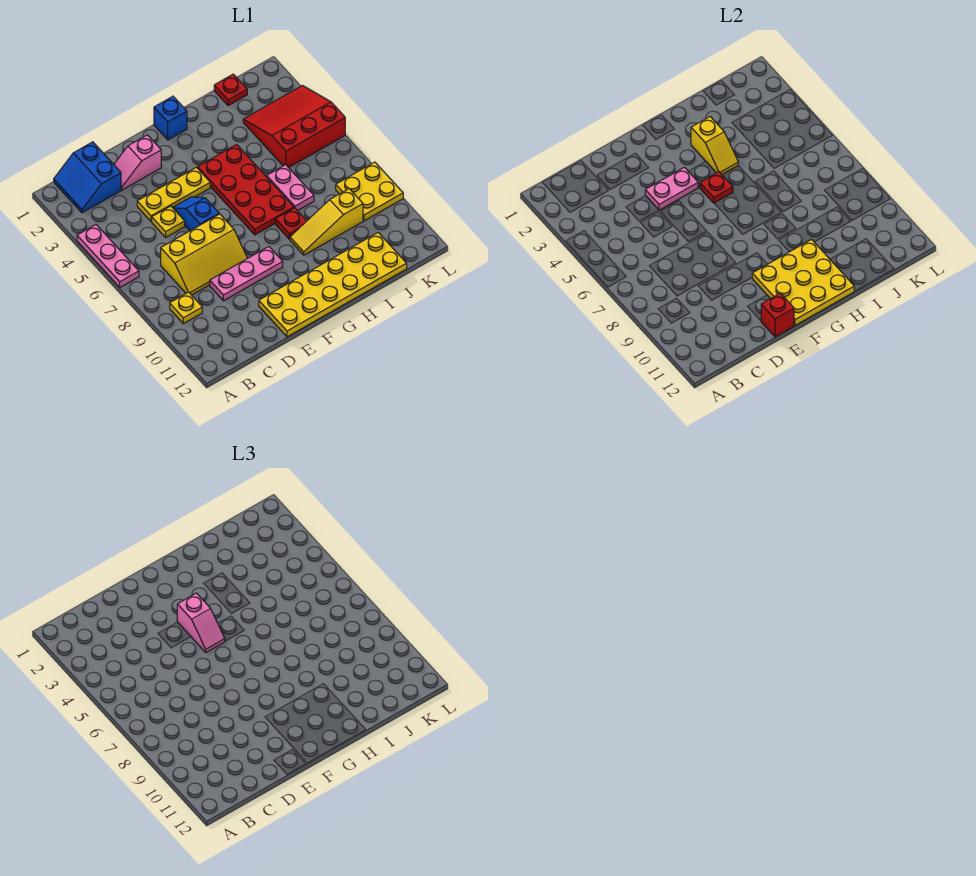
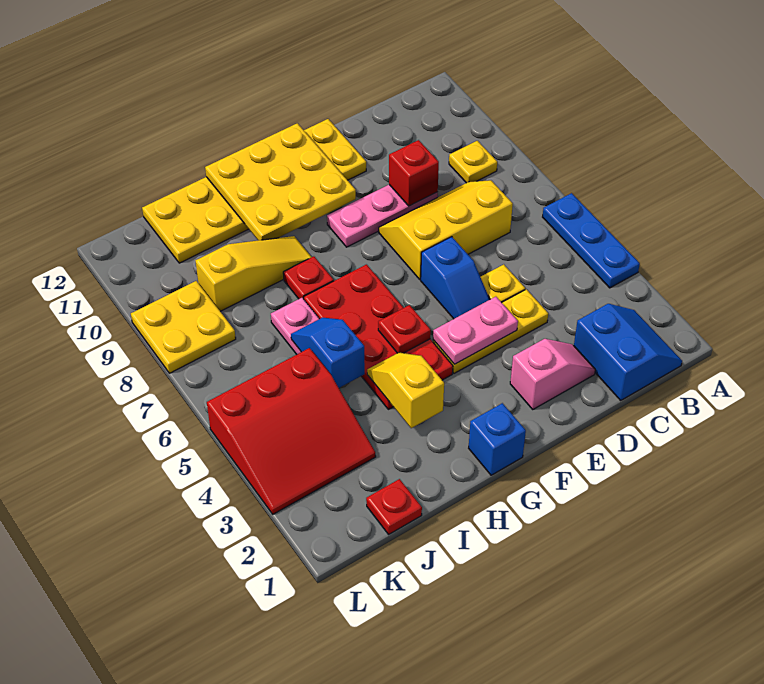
pink plate A4:A6 level 1 -> blue plate A4:A6 level 1
red brick E12 level 2 -> red brick D9 level 2
pink slope F4:F5 level 3 top 4 -> none
none -> blue slope I5:I6 level 2 top 5

